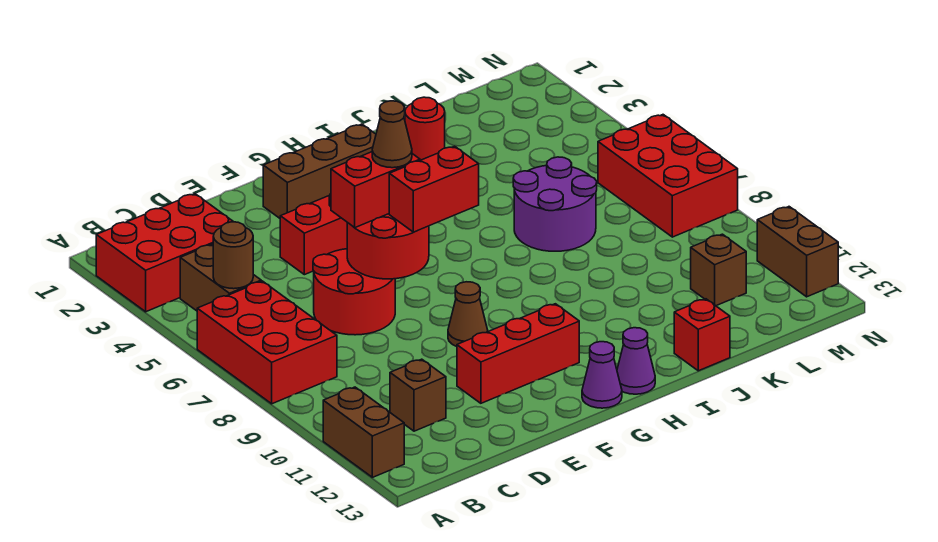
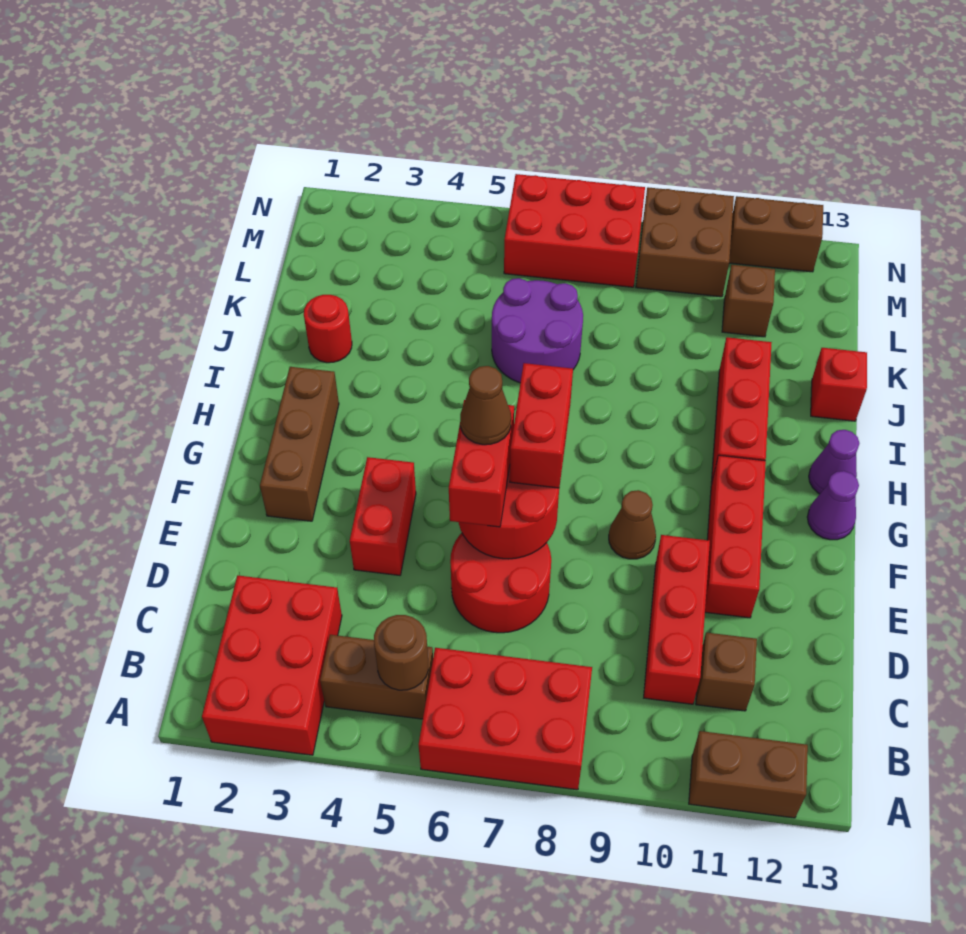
none -> red brick C10:E10 level 1
none -> red brick H11:J11 level 1
none -> brown brick M9:N10 level 1

